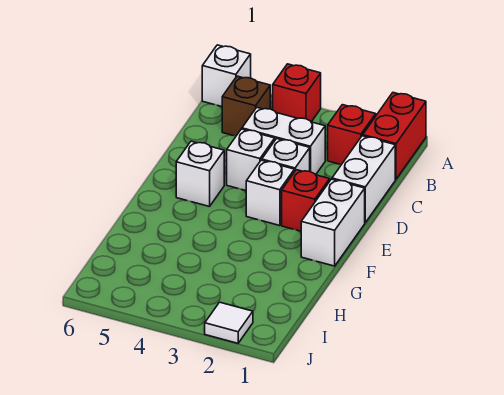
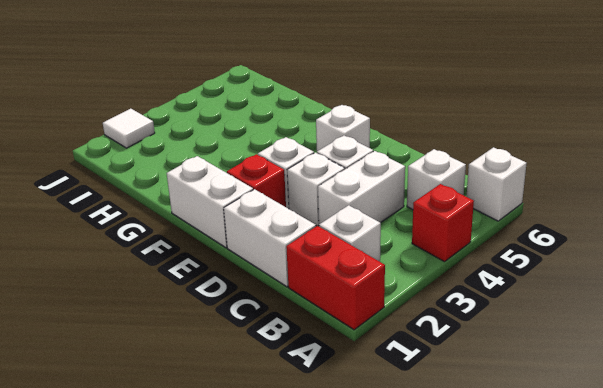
red brick B2 level 1 -> white brick B2 level 1
brown brick B5 level 1 -> white brick B5 level 1

